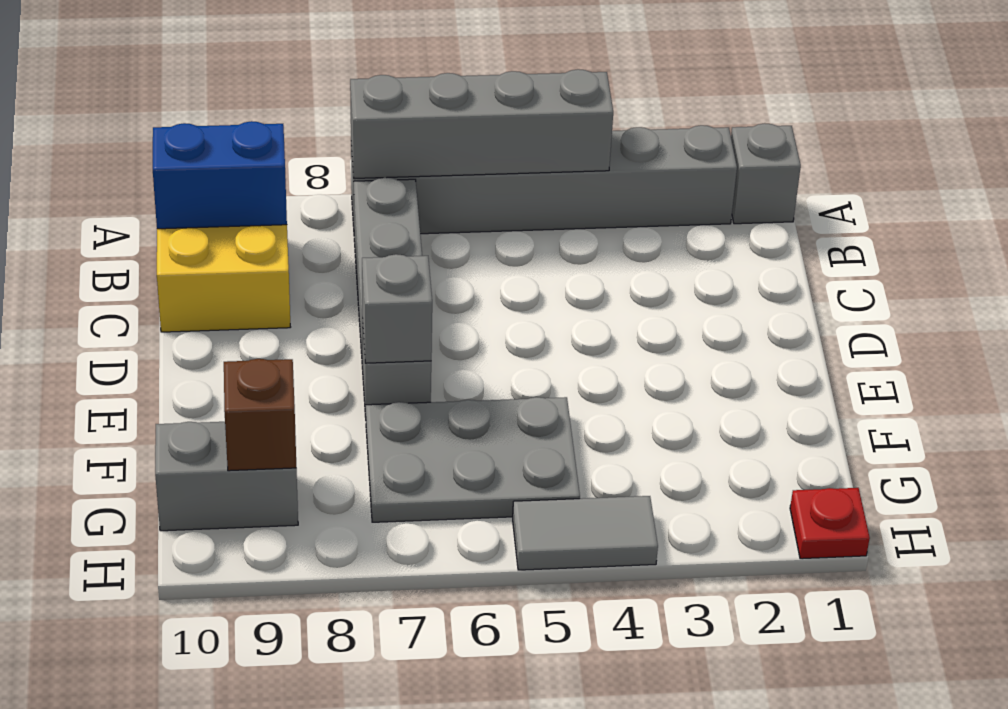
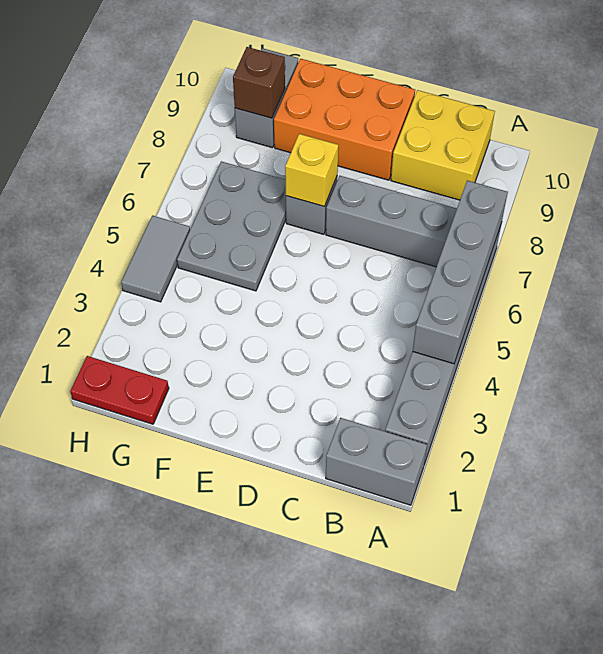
grey brick A1 level 1 -> grey brick A1:B1 level 1
blue brick B9:B10 level 2 -> none
none -> orange brick D9:F10 level 1
grey brick E7 level 2 -> yellow brick E7 level 2
red plate H1 level 1 -> red plate G1:H1 level 1

